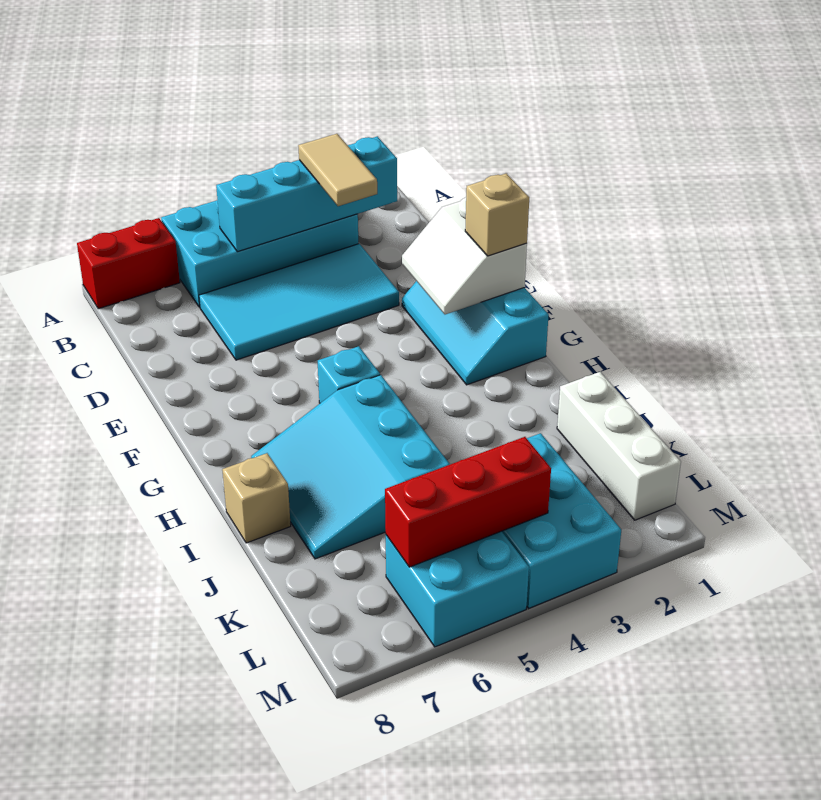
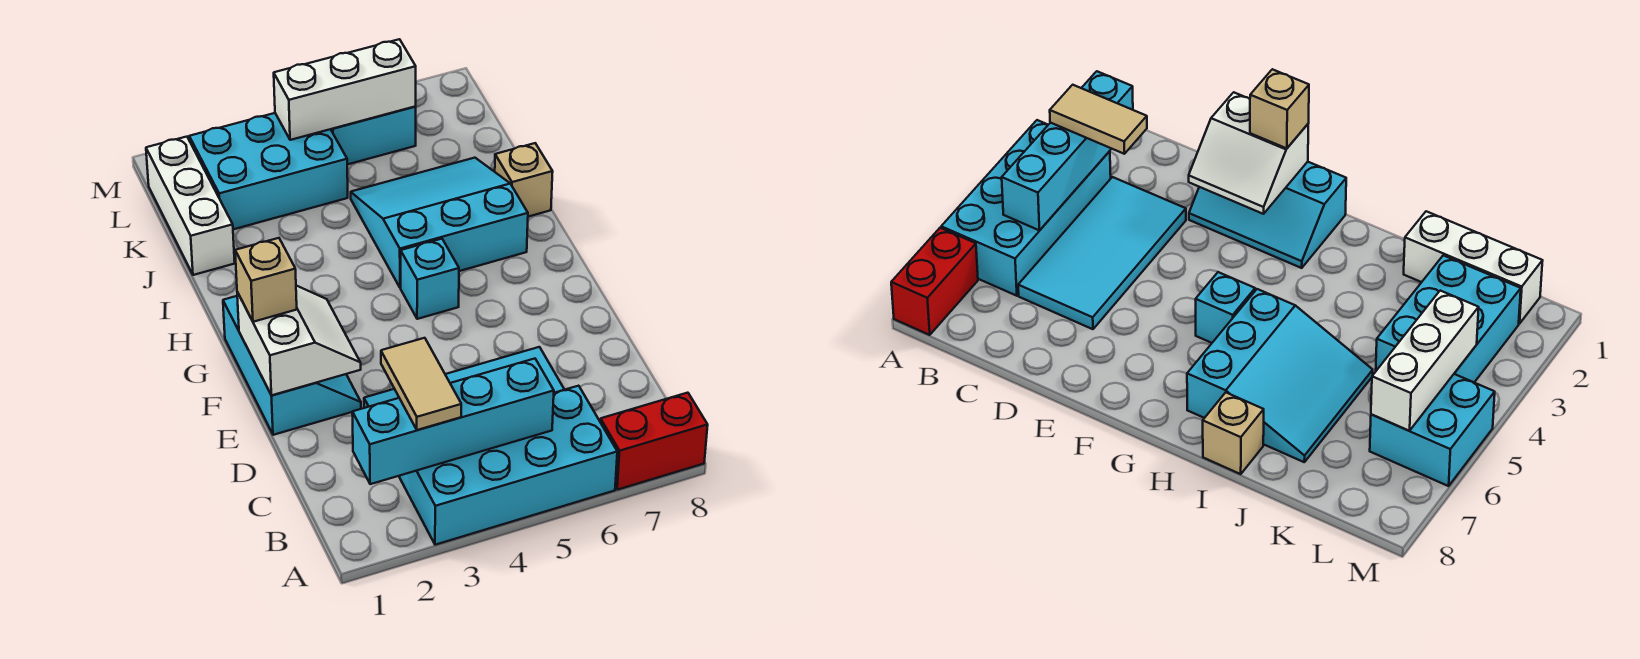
cyan slope H5:J7 level 1 top 5 -> cyan slope H5:J7 level 1 top H
cyan brick K3:M4 level 1 -> cyan brick K2:L4 level 1
red brick L4:L6 level 2 -> white brick L4:L6 level 2

